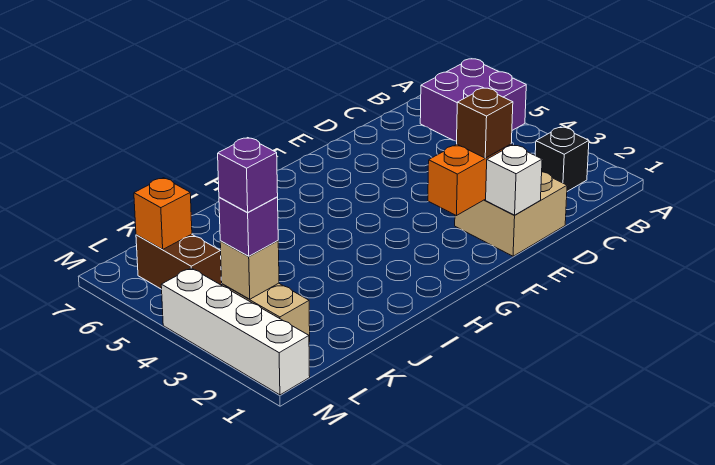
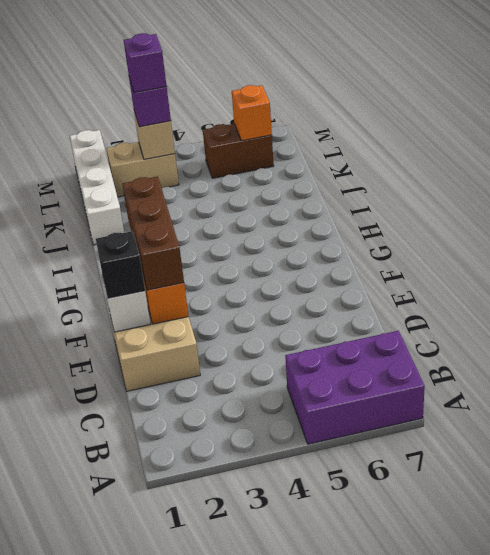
purple brick A5:B6 level 1 -> purple brick A5:B7 level 1
black brick B2 level 1 -> black brick E1 level 3
brown brick E2 level 3 -> brown brick E2:G2 level 3
white brick M1:M4 level 1 -> white brick J1:M1 level 1

